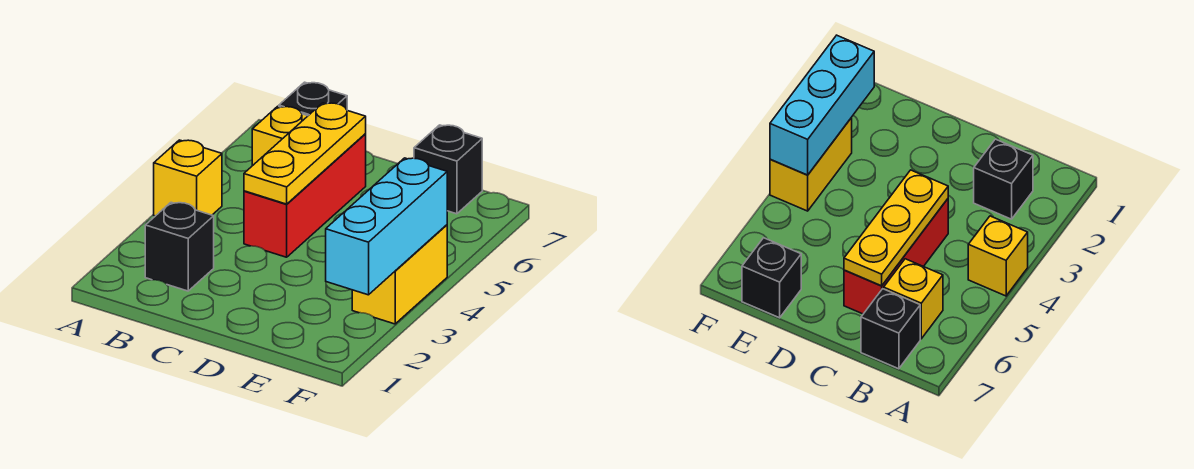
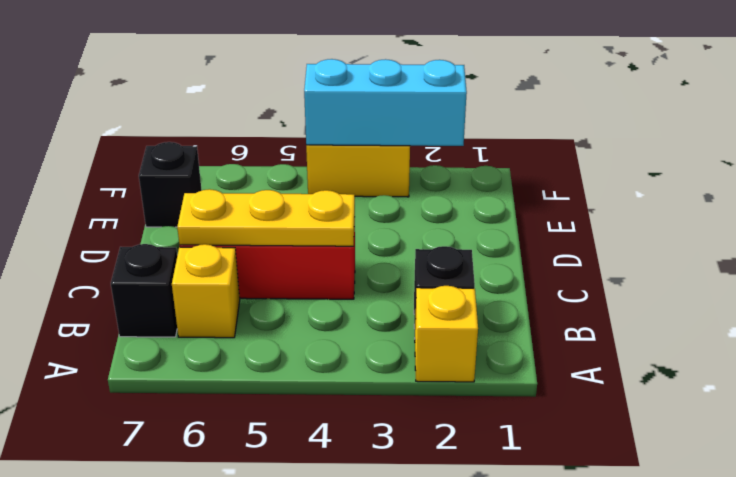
yellow brick A4 level 1 -> yellow brick A2 level 1

